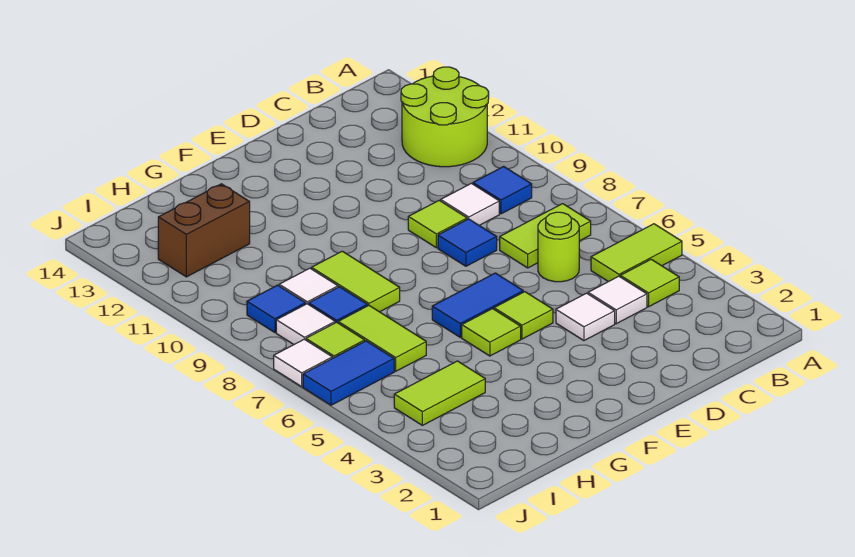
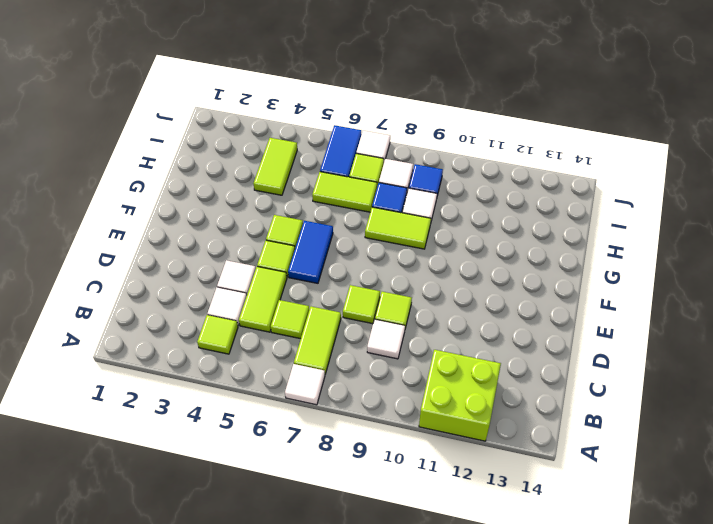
lime tile A5:B5 level 1 -> lime tile C5:D5 level 1
none -> white tile A7 level 1
lime round brick A11:B12 level 1 -> lime brick A11:B12 level 1
blue tile B9 level 1 -> none
lime round brick C6 level 1 -> lime tile C6 level 1
blue tile D8 level 1 -> lime tile D8 level 1
brown brick H12:I12 level 1 -> none

